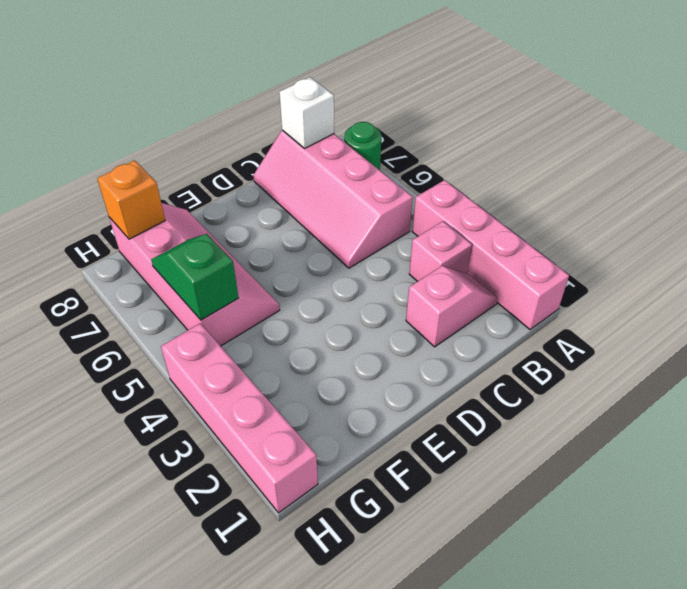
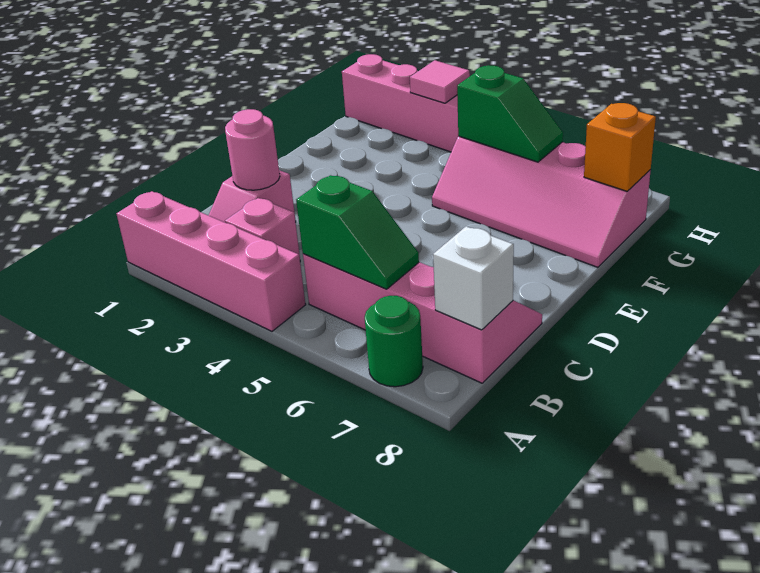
none -> green slope B5:B6 level 2 top 5
none -> pink round brick C2 level 2
none -> pink tile H3 level 2

